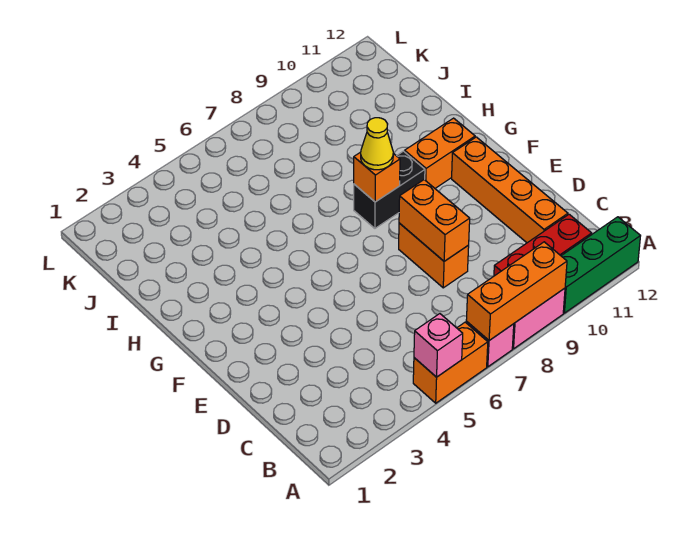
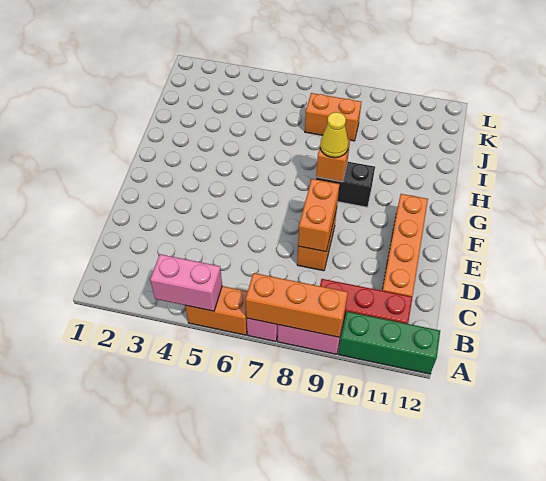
pink brick A5 level 2 -> pink brick A4:A5 level 2
orange brick G10:G11 level 1 -> orange brick J7:J8 level 1

